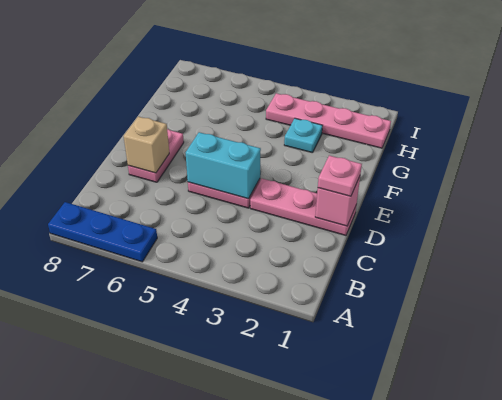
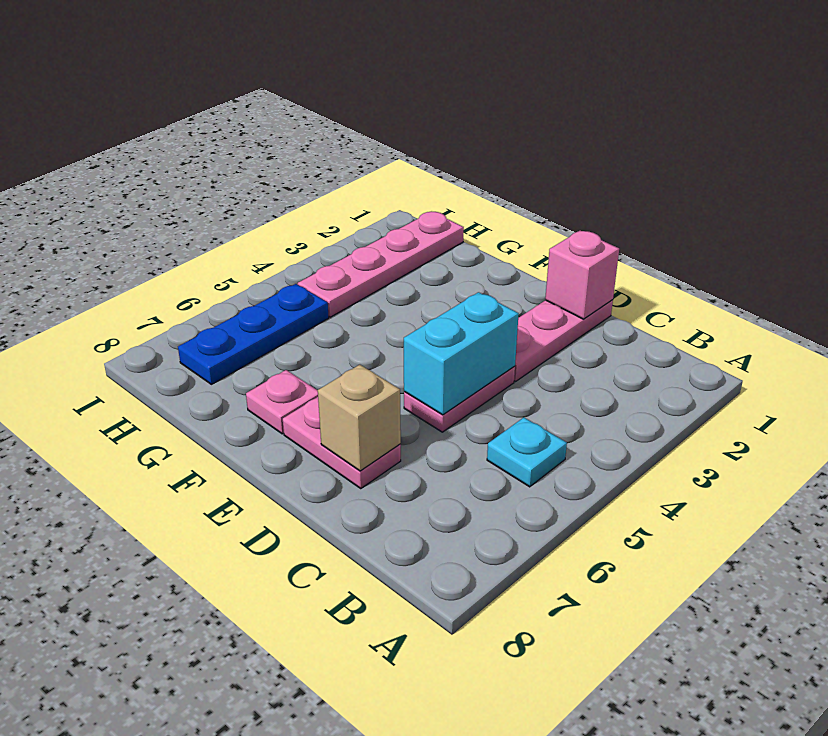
blue plate A6:A8 level 1 -> blue plate H5:H7 level 1
pink plate D1 level 3 -> pink plate F7 level 1
cyan plate G3 level 1 -> cyan plate B5 level 1

